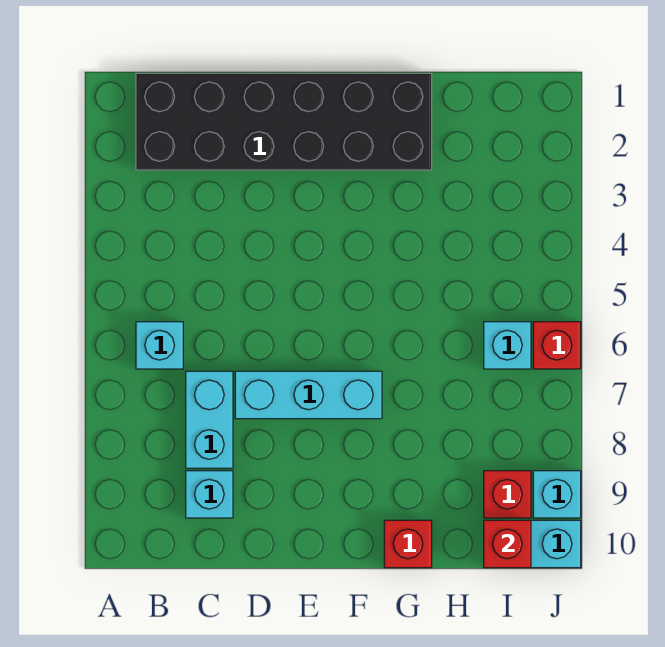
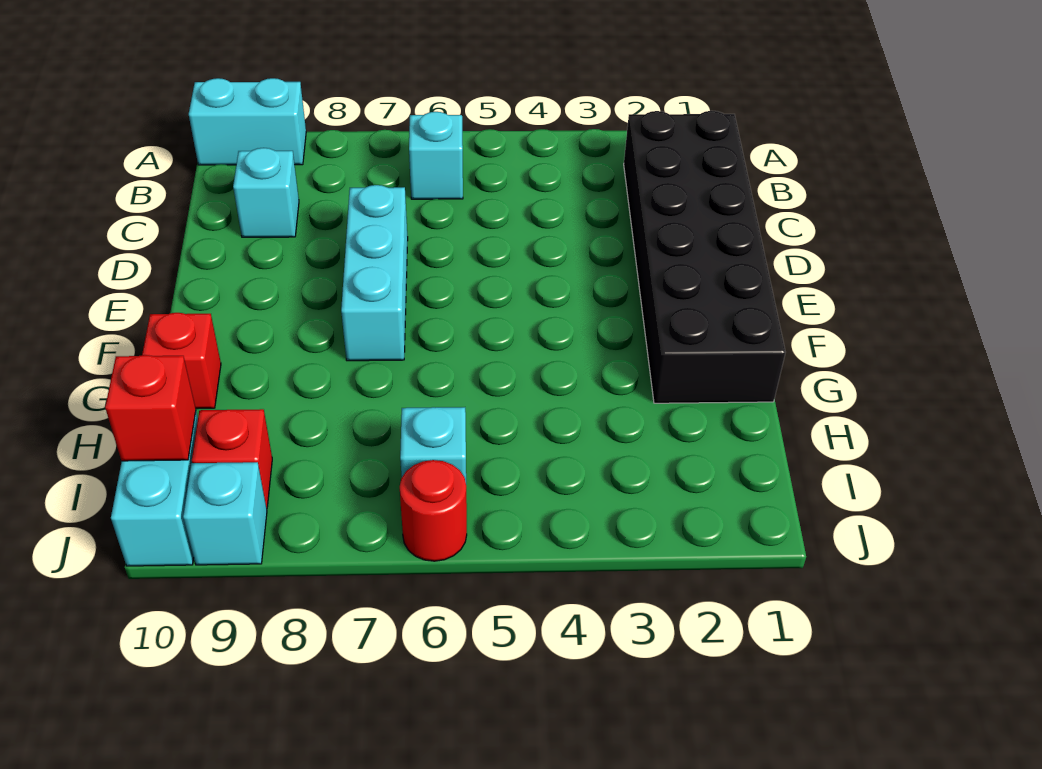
cyan brick C7:C8 level 1 -> cyan brick A9:A10 level 1
red brick J6 level 1 -> red round brick J6 level 1

